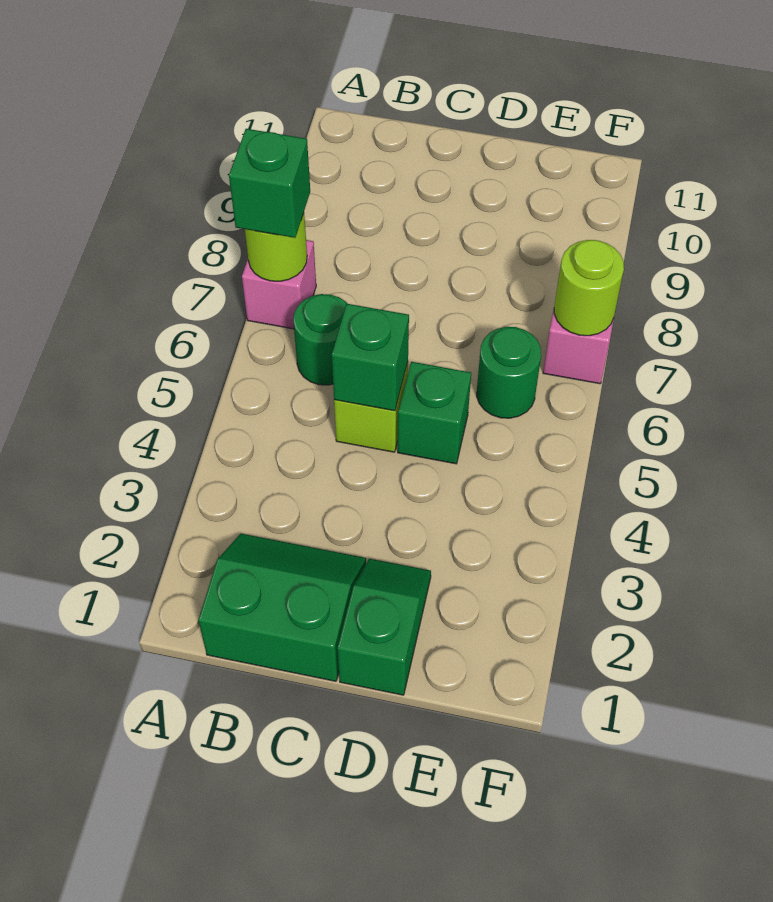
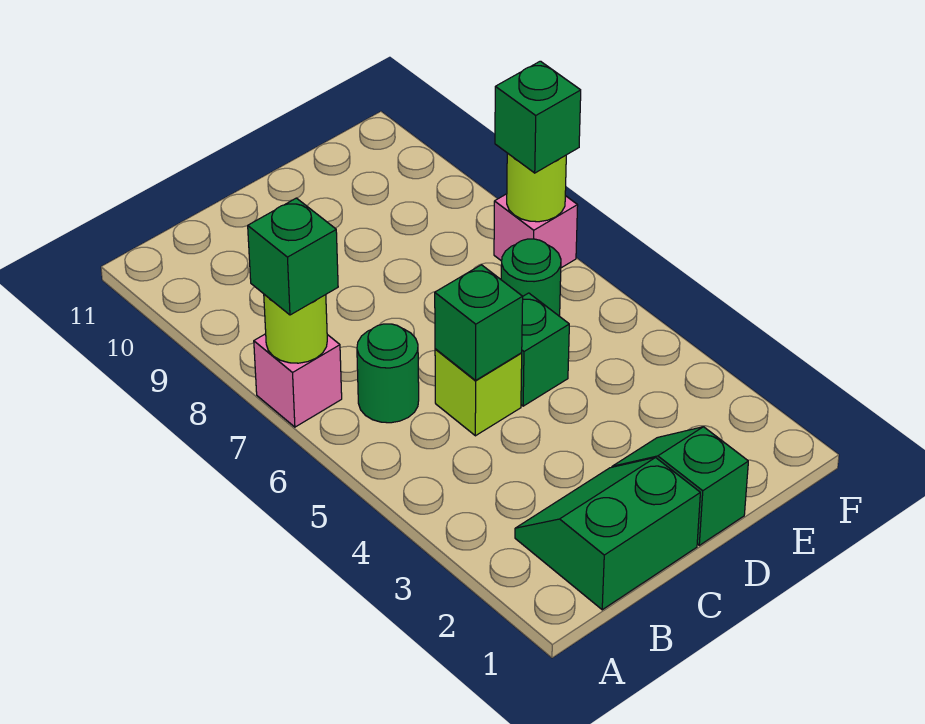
none -> green brick F7 level 3

